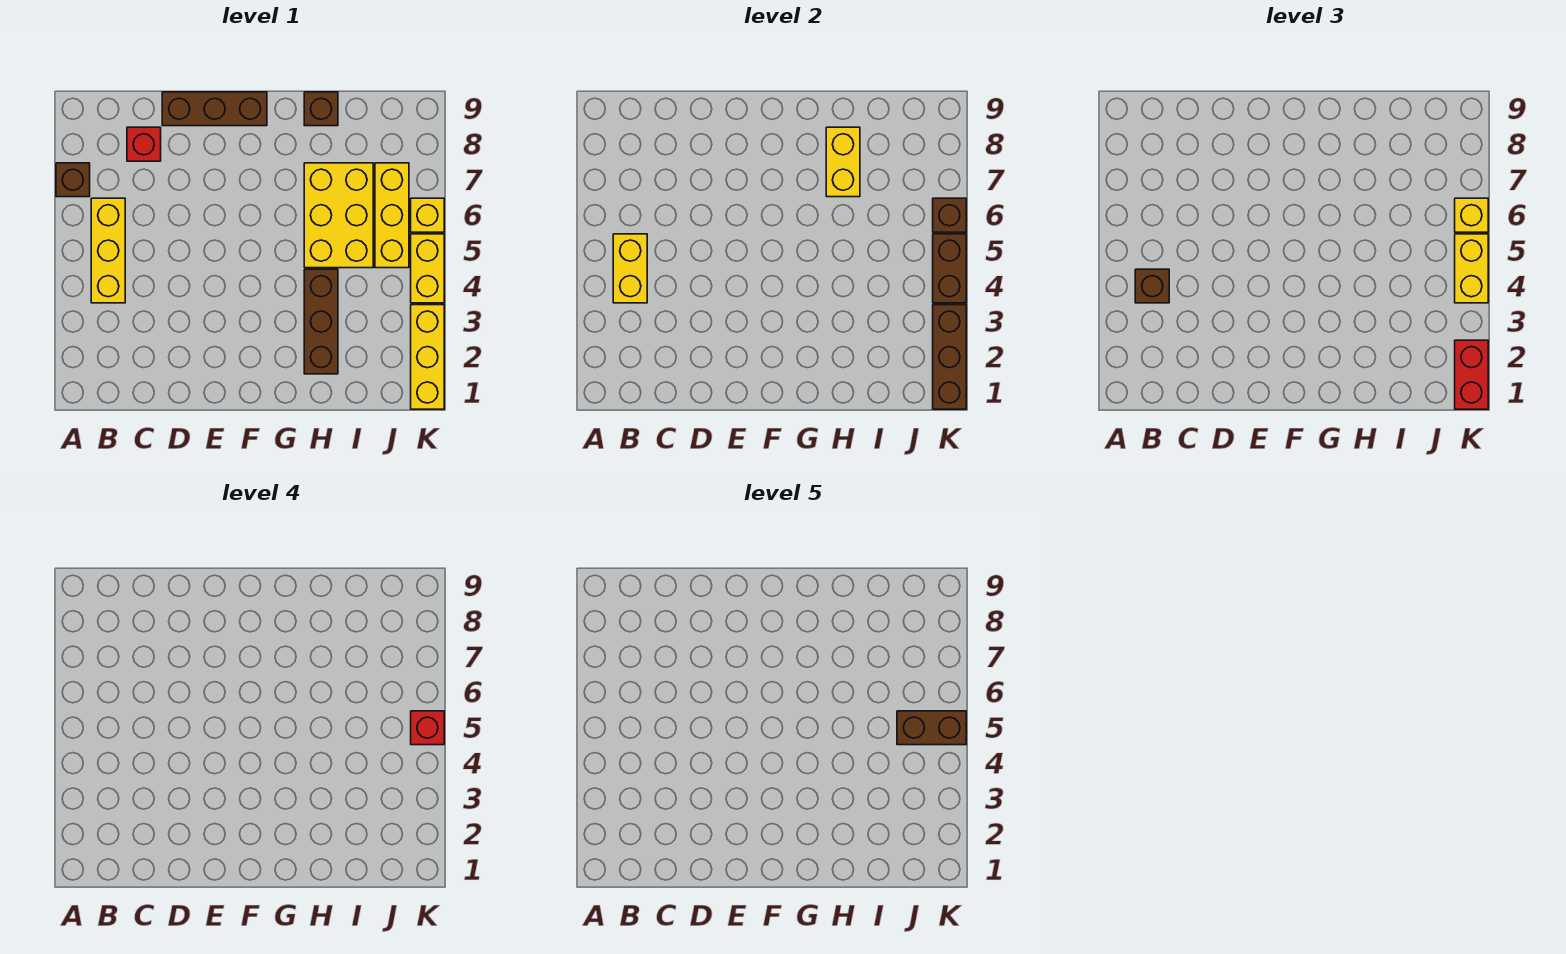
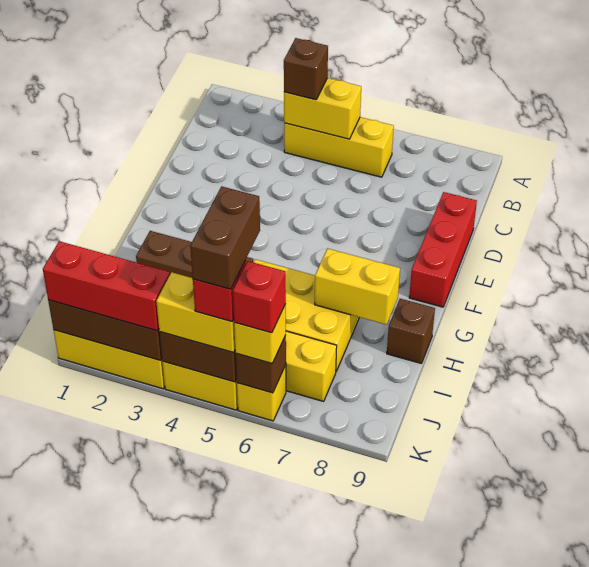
brown brick A7 level 1 -> none
red brick C8 level 1 -> red brick K6 level 4
brown brick D9:F9 level 1 -> red brick D9:F9 level 1
red brick K1:K2 level 3 -> red brick K1:K3 level 3

